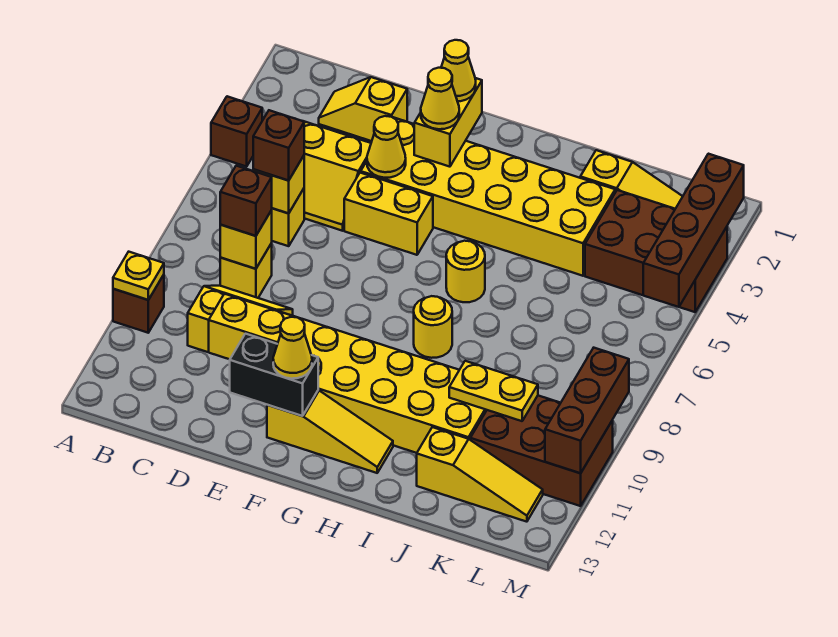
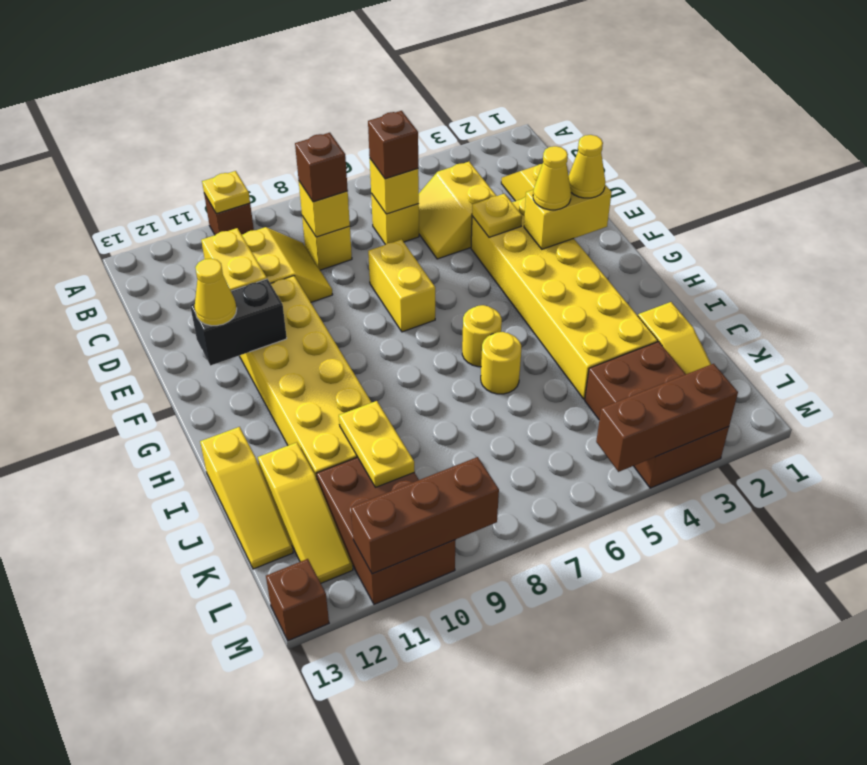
brown brick A4 level 1 -> brown brick M13 level 1
yellow cone E4 level 2 -> yellow plate E4 level 2
yellow brick E5:F5 level 1 -> yellow brick E7:F7 level 1
black brick E12:F12 level 2 -> black brick F11:F12 level 2
yellow slope F12:H12 level 1 top F -> yellow slope I13:K13 level 1 top I
yellow round brick H8 level 1 -> yellow round brick I6 level 1
brown brick M2:M5 level 2 -> brown brick M3:M5 level 2

